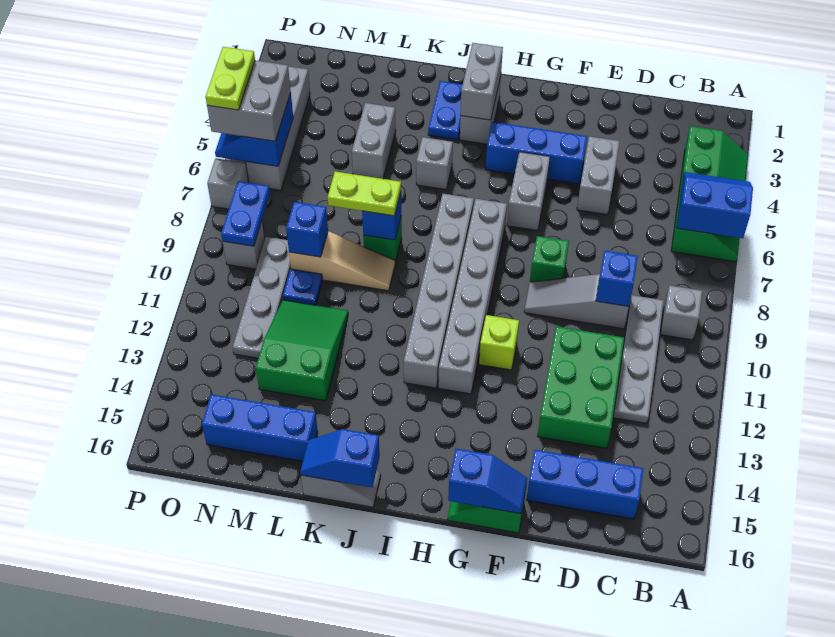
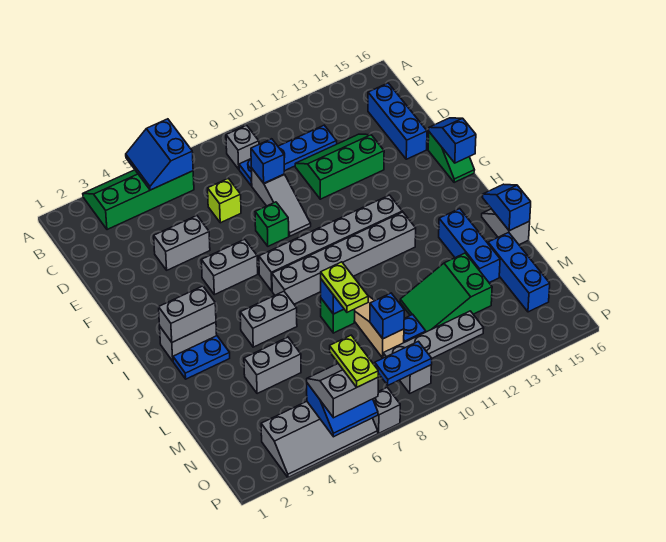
grey plate C9:C12 level 1 -> blue plate C9:C12 level 1
green brick D11:E13 level 1 -> green slope D11:E13 level 1 top E
blue brick F4:H4 level 1 -> blue brick J14:L14 level 1
lime brick G11 level 1 -> lime brick D7 level 1
grey brick J5 level 1 -> grey brick J5:J6 level 1
blue slope J16:K16 level 2 top J -> blue slope J16:K16 level 2 top K
grey brick O5:P6 level 3 -> grey slope O5:P6 level 3 top P
lime plate P5:P6 level 4 -> lime plate O6:P6 level 4

